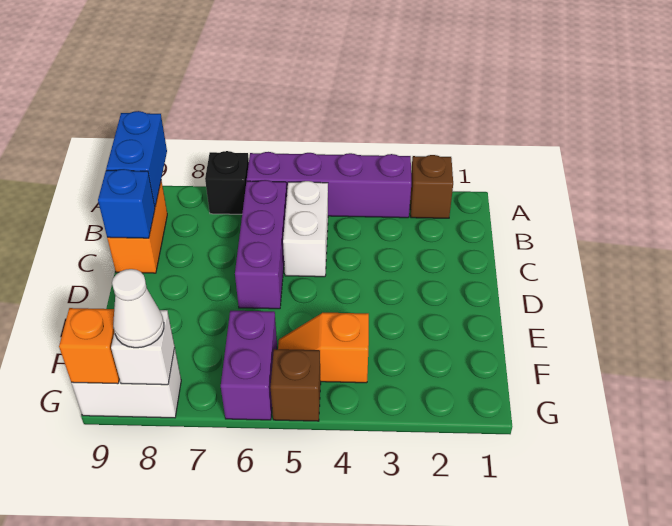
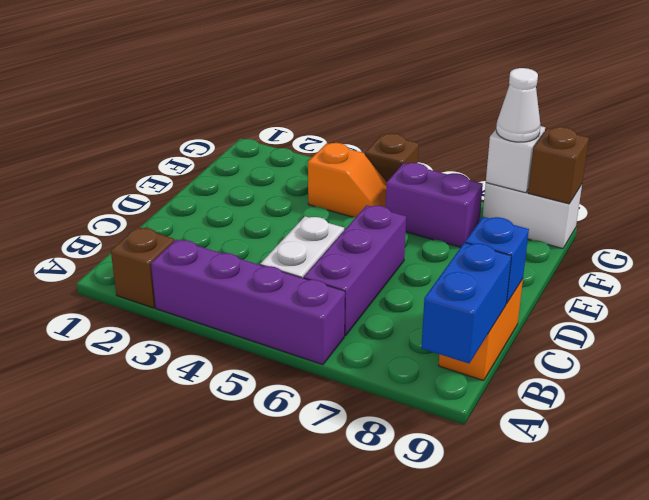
black brick A7 level 1 -> none
purple brick F6:G6 level 1 -> purple brick F6:F7 level 1
orange brick G9 level 2 -> brown brick G9 level 2

